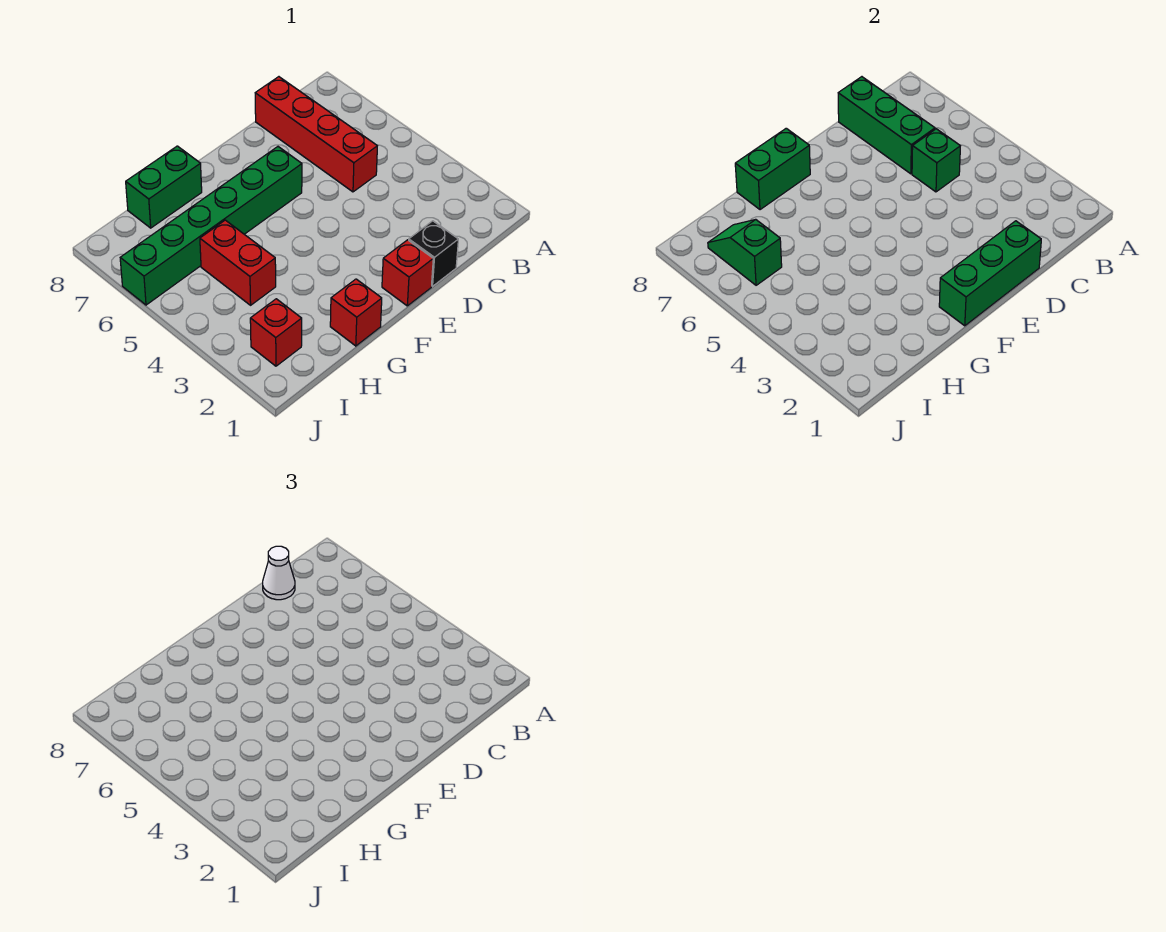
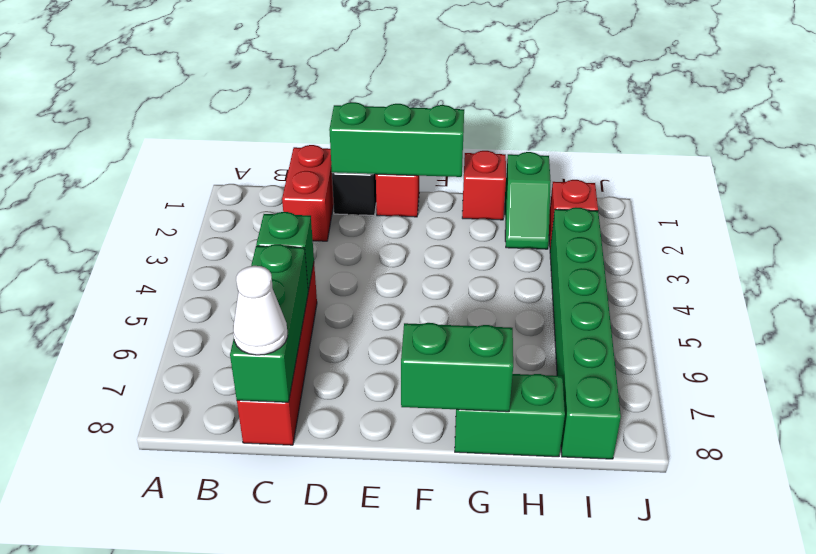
green brick E6:J6 level 1 -> green brick I3:I8 level 1
red brick H4:H5 level 1 -> red brick C1:C2 level 1
green slope I6:I7 level 2 top 6 -> green slope H1:H2 level 1 top 1

